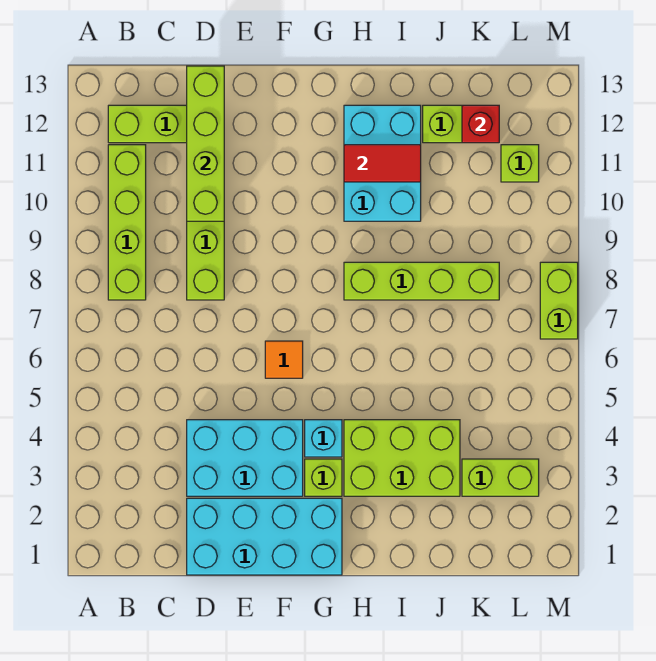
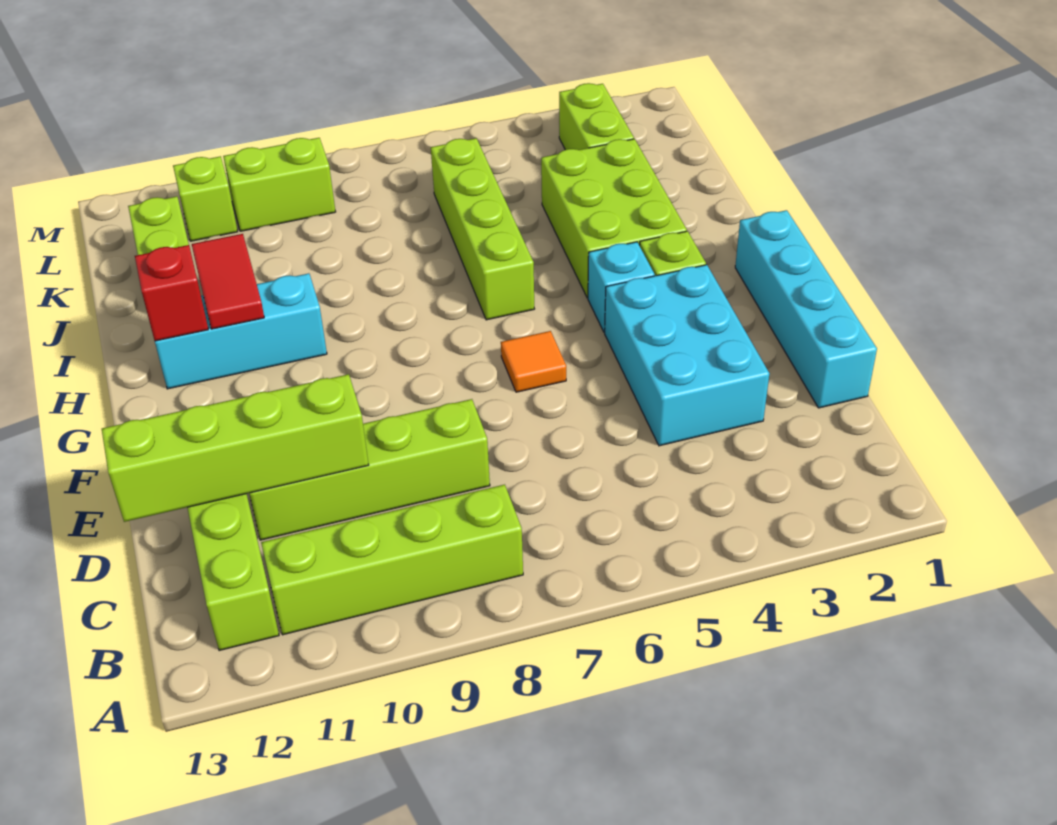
cyan brick D1:G2 level 1 -> cyan brick D1:G1 level 1
lime brick H8:K8 level 1 -> lime brick H6:K6 level 1
cyan brick H10:I12 level 1 -> cyan brick H10:H12 level 1
red brick K12 level 2 -> red brick H12 level 2
lime brick M7:M8 level 1 -> lime brick L9:L10 level 1

